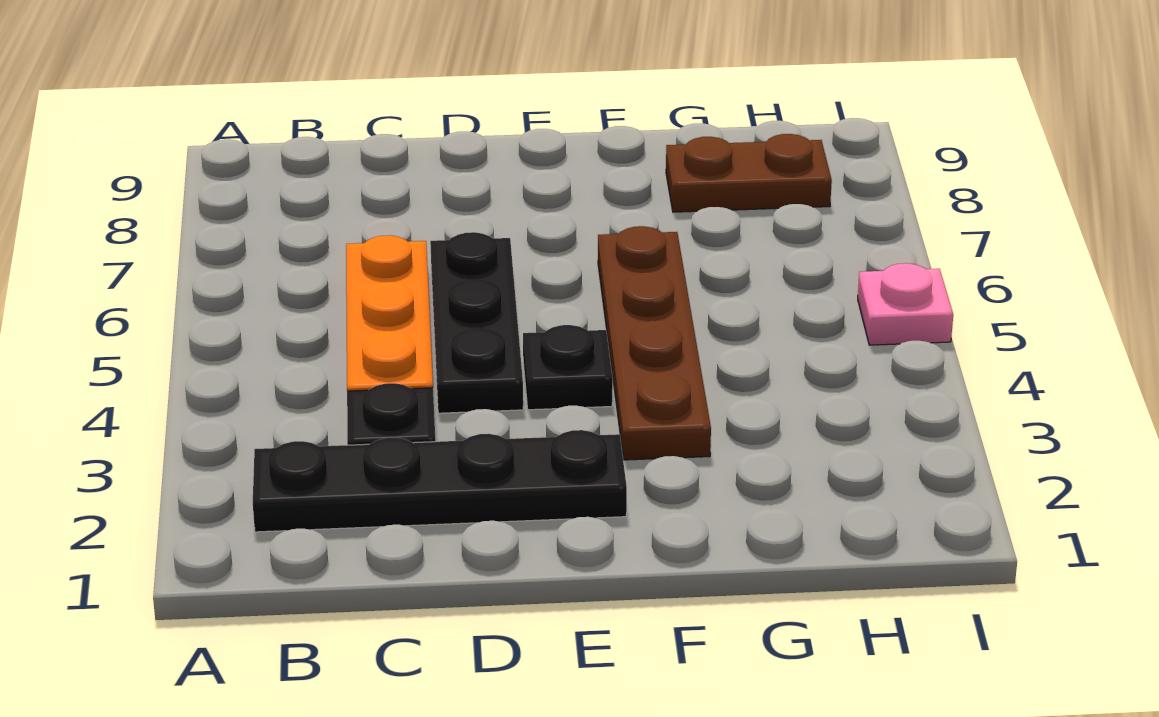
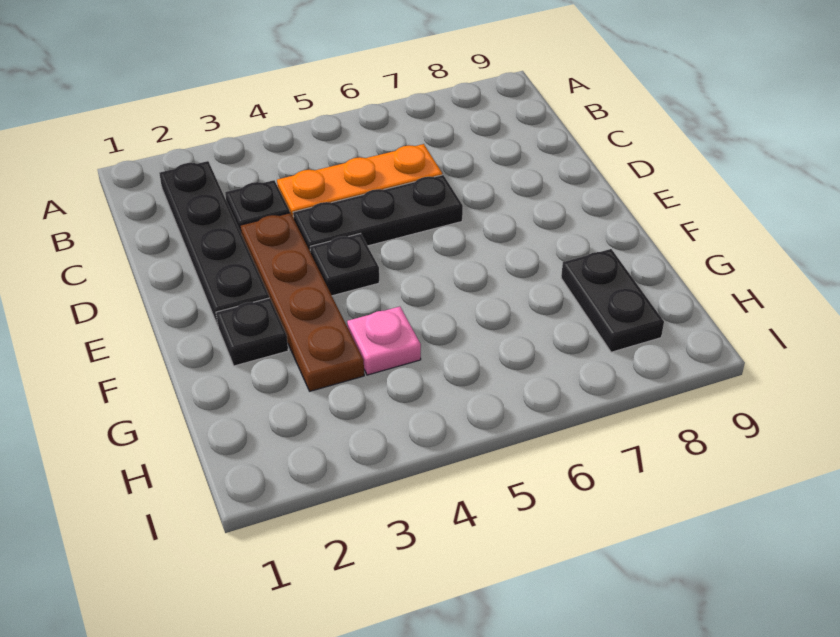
none -> black plate F2 level 1
brown plate F3:F6 level 1 -> brown plate D3:G3 level 1
brown plate G8:H8 level 1 -> black plate G8:H8 level 1
pink plate I5 level 1 -> pink plate G4 level 1

